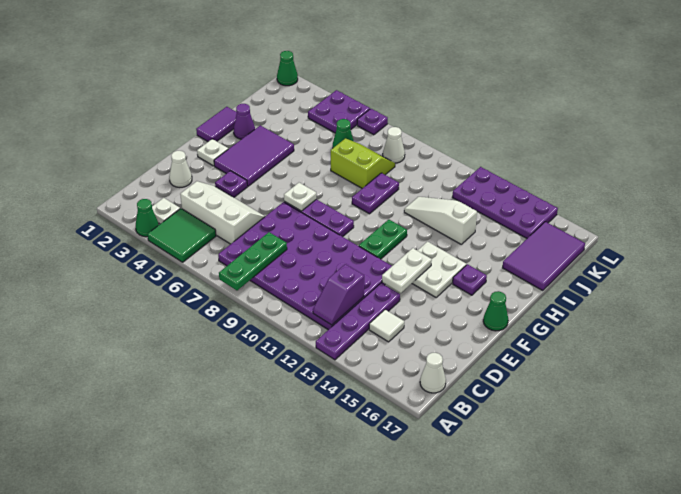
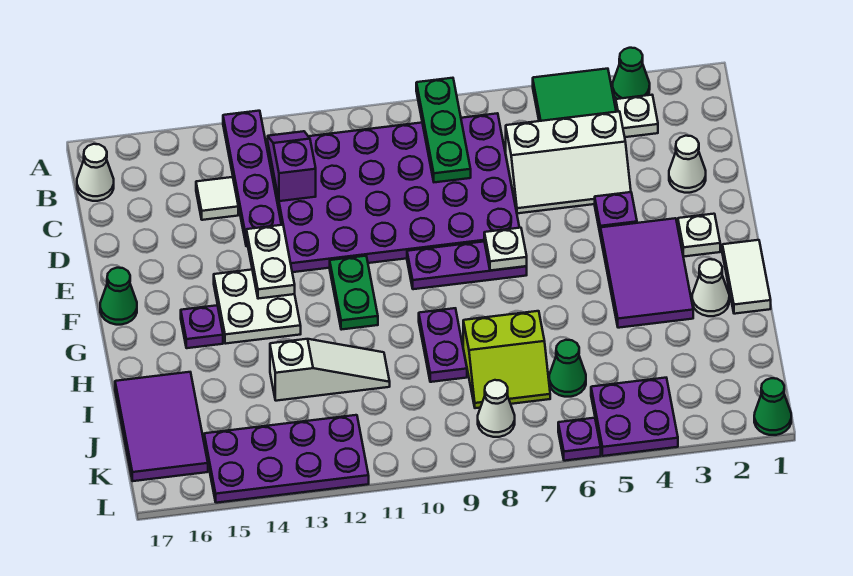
purple tile G1:H1 level 1 -> white tile G1:H1 level 1
purple cone H2 level 1 -> white cone H2 level 1

